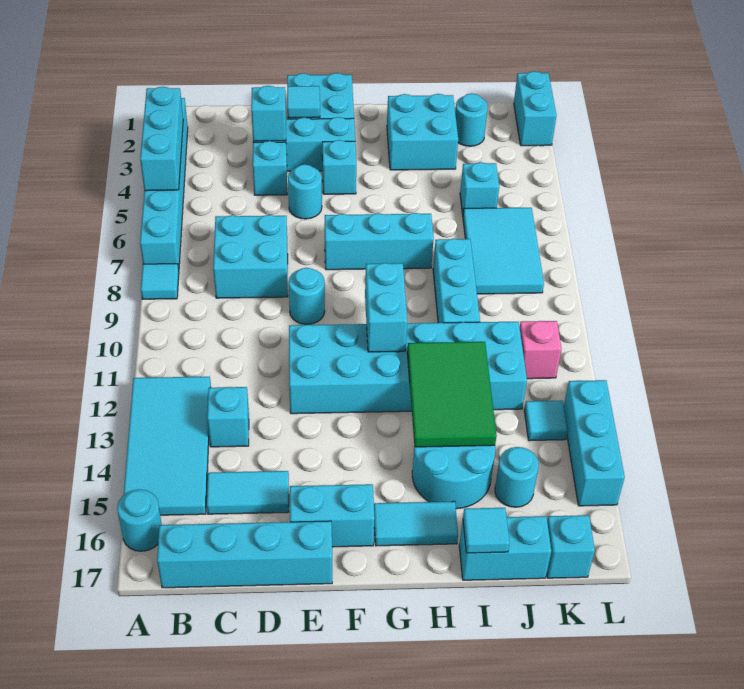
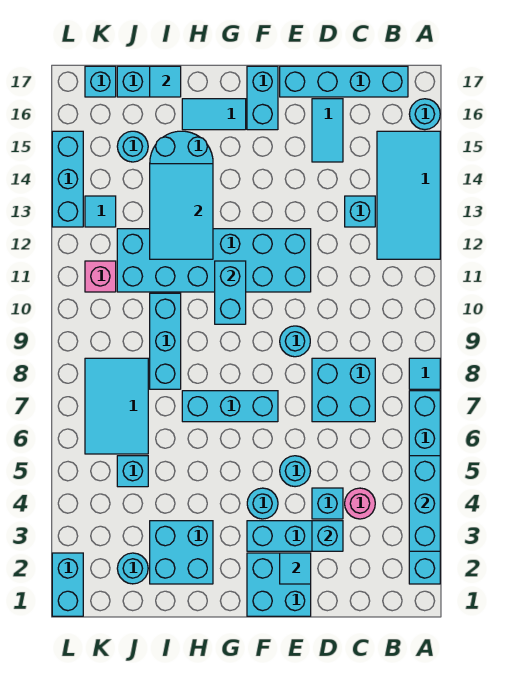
none -> pink round brick C4 level 1
cyan tile C15:D15 level 1 -> cyan tile D15:D16 level 1
cyan brick E16:F16 level 1 -> cyan brick F16:F17 level 1
cyan brick F4 level 1 -> cyan round brick F4 level 1
green tile H12:I14 level 2 -> cyan tile H12:I14 level 2

